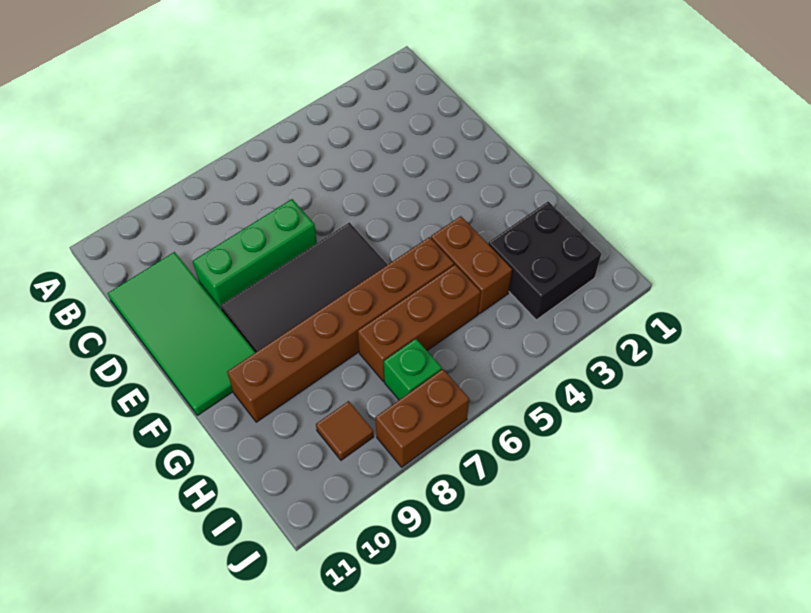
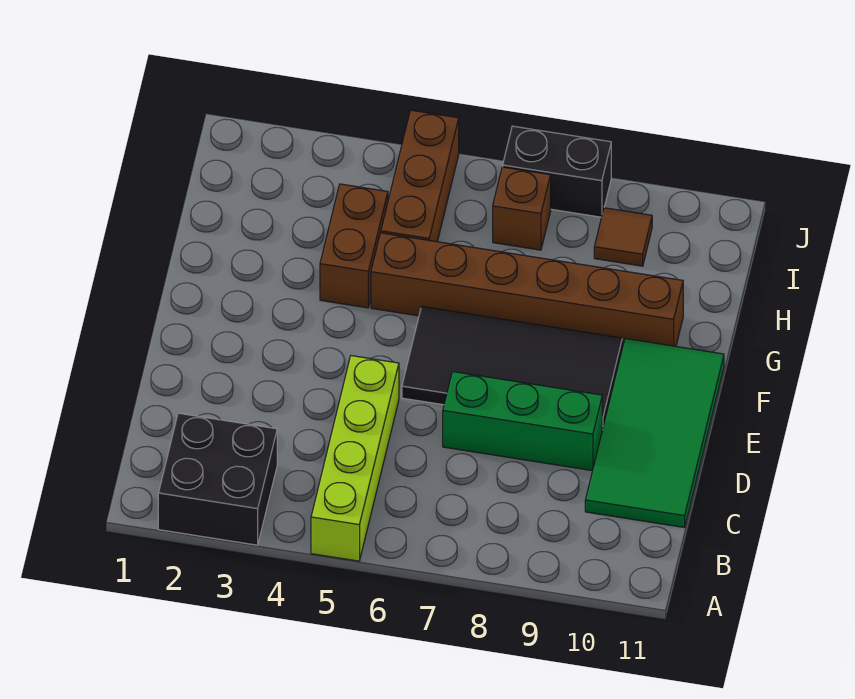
none -> lime brick A5:D5 level 1
black brick H2:I3 level 1 -> black brick A2:B3 level 1
brown brick H5:H7 level 1 -> brown brick H5:J5 level 1
green brick I7 level 1 -> brown brick I7 level 1
brown brick J7:J8 level 1 -> black brick J7:J8 level 1

